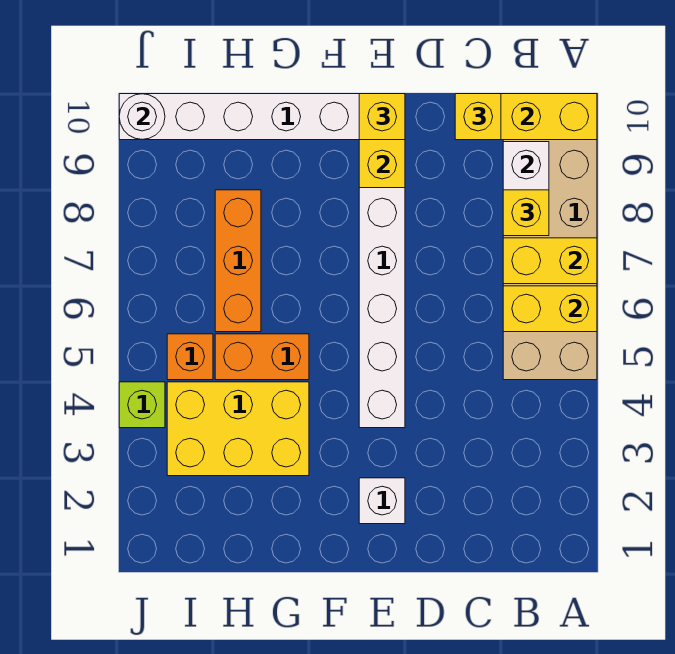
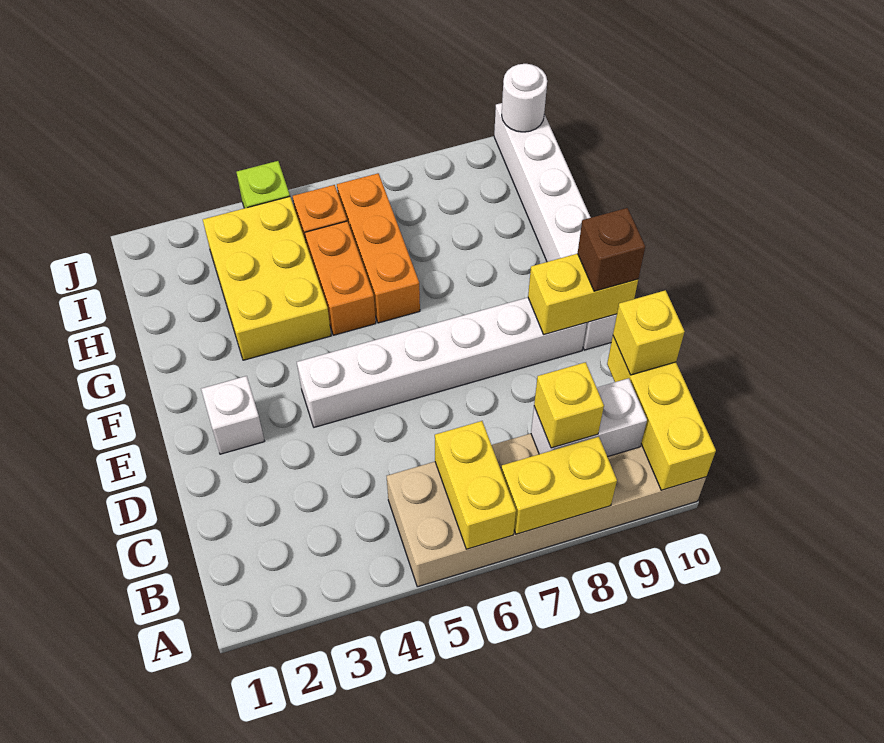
yellow brick A7:B7 level 2 -> yellow brick A7:A8 level 2
yellow brick E10 level 3 -> brown brick E10 level 3
orange brick H6:H8 level 1 -> orange brick G6:I6 level 1

